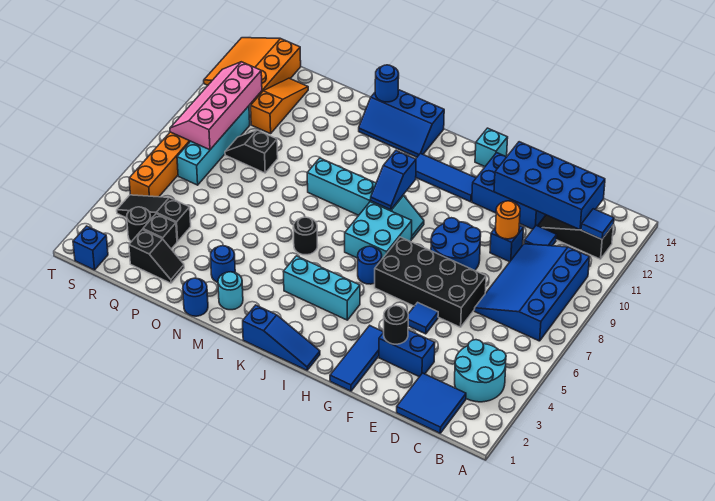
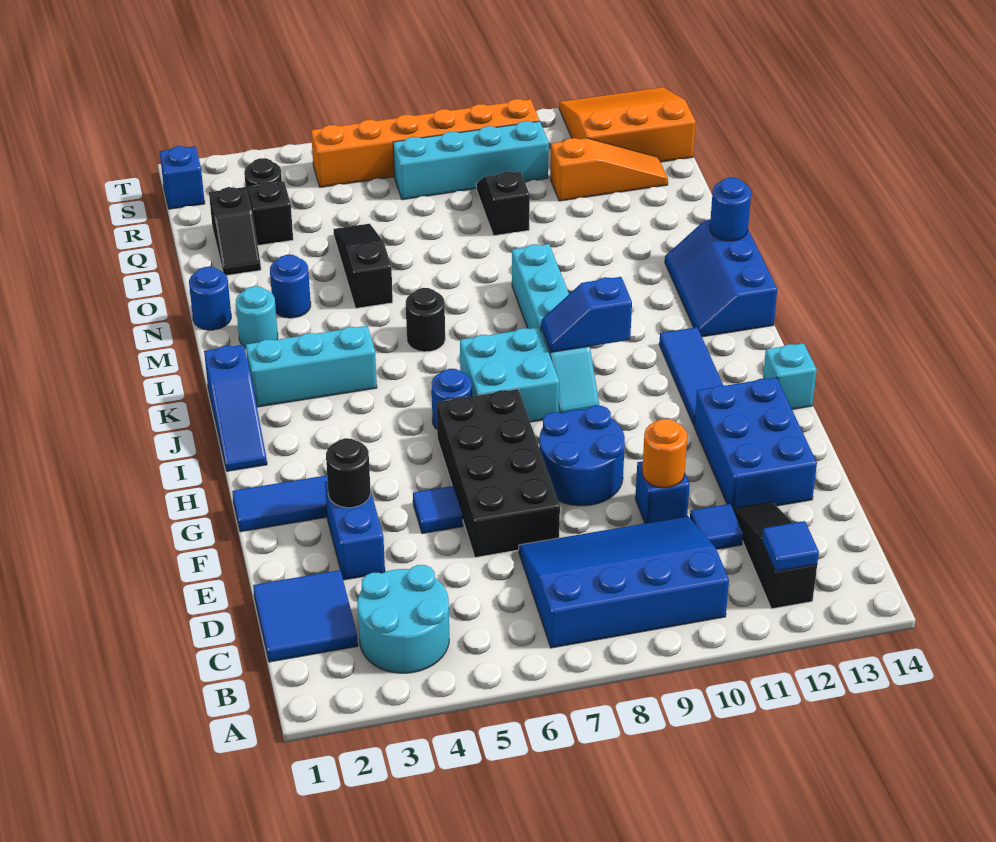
blue brick C12:F13 level 2 -> none
cyan brick I4:K4 level 1 -> cyan brick K2:K4 level 1
black slope Q4:S4 level 1 top Q -> black slope N5:P5 level 1 top N
pink slope R8:S11 level 2 top R -> none

